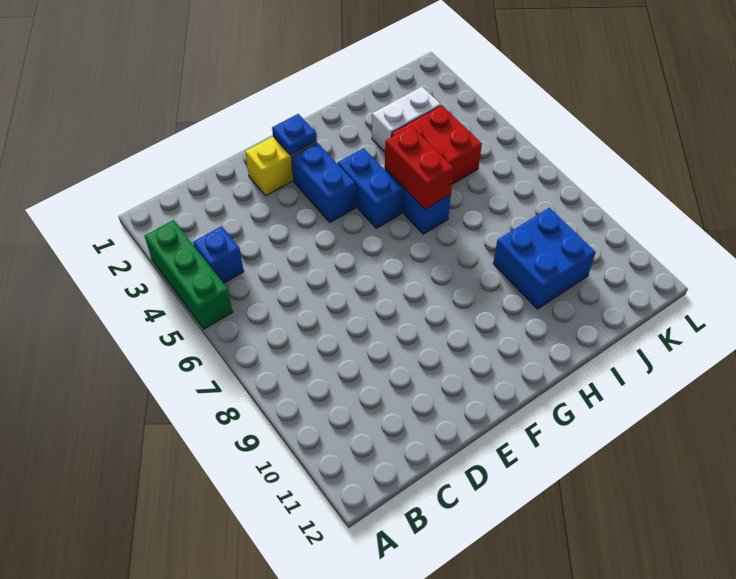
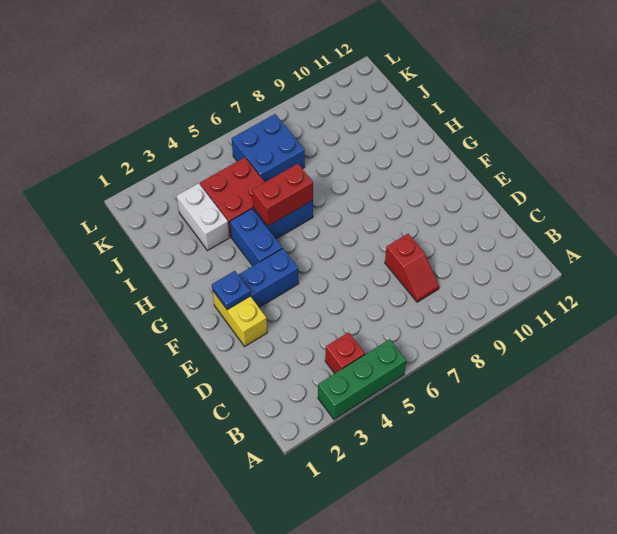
blue brick B4 level 1 -> red brick B4 level 1
none -> red slope C8:D8 level 1 top D
blue brick G4:G5 level 1 -> blue brick G4:H4 level 1
blue brick I9:J10 level 1 -> blue brick J6:K7 level 1

